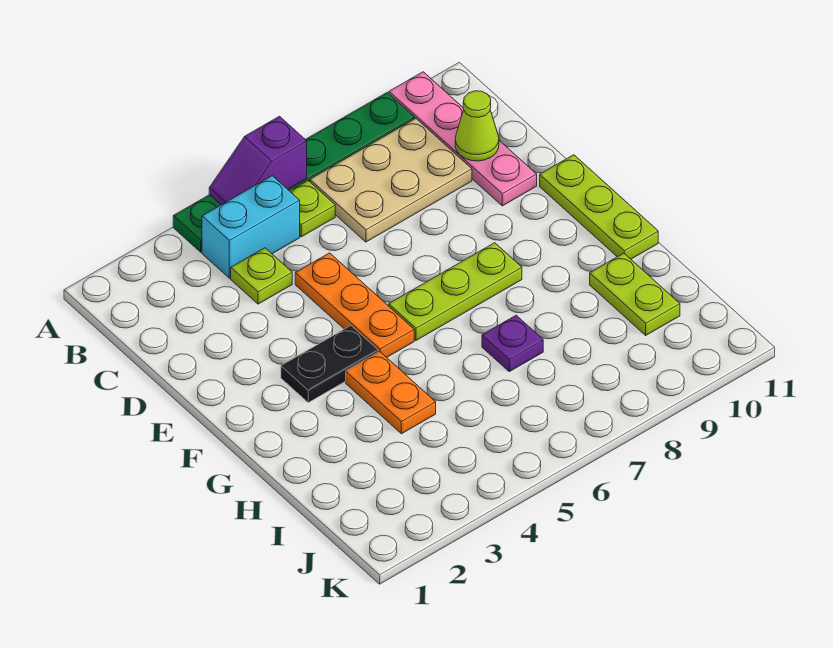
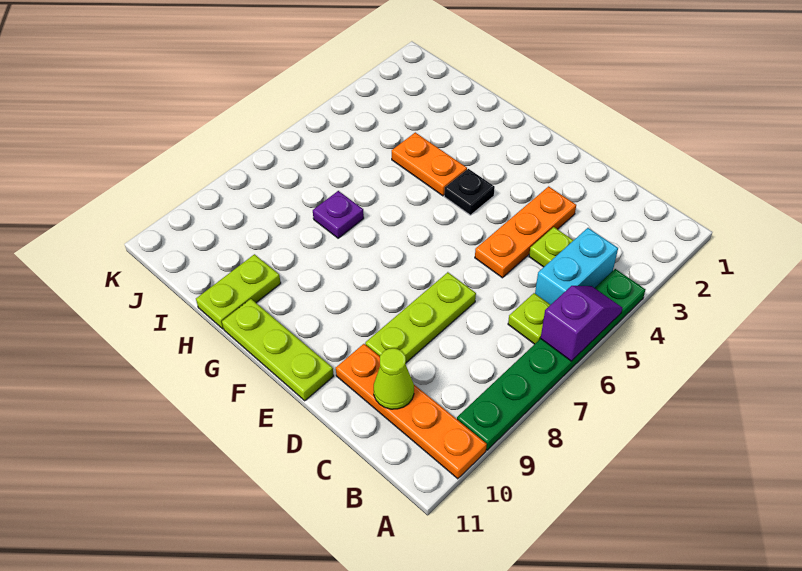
pink plate A10:D10 level 1 -> orange plate A10:D10 level 1
tan plate B7:C9 level 1 -> none
orange plate D5:F5 level 1 -> orange plate D3:D5 level 1
black plate F3:F4 level 1 -> black plate F4 level 1
lime plate F6:F8 level 1 -> lime plate D7:D9 level 1
lime plate H10:I10 level 1 -> lime plate H10:H11 level 1

